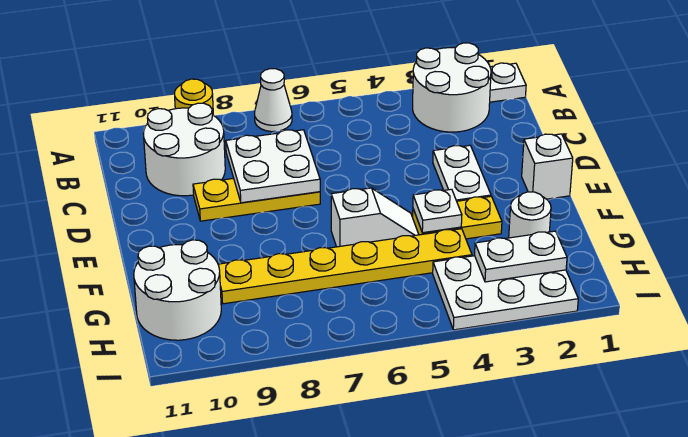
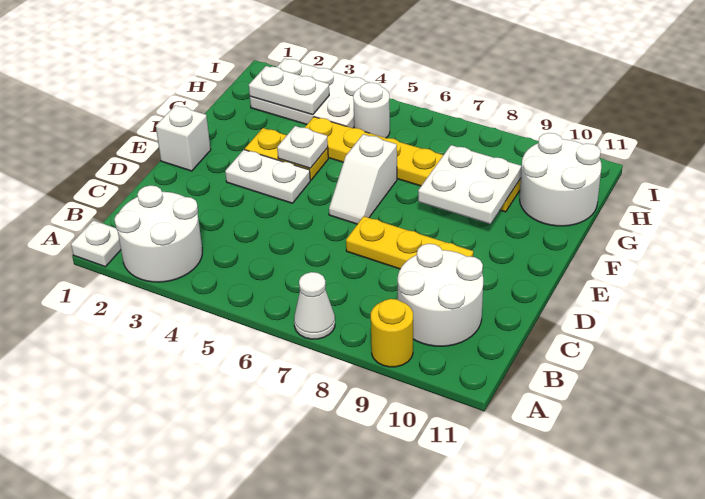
white plate C7:D8 level 2 -> white plate F8:G9 level 2
white plate D3:E3 level 1 -> white plate E3:E4 level 1
white slope F5:F6 level 1 top 6 -> white slope E6:F6 level 1 top F
white round brick G2 level 1 -> white round brick H5 level 1

